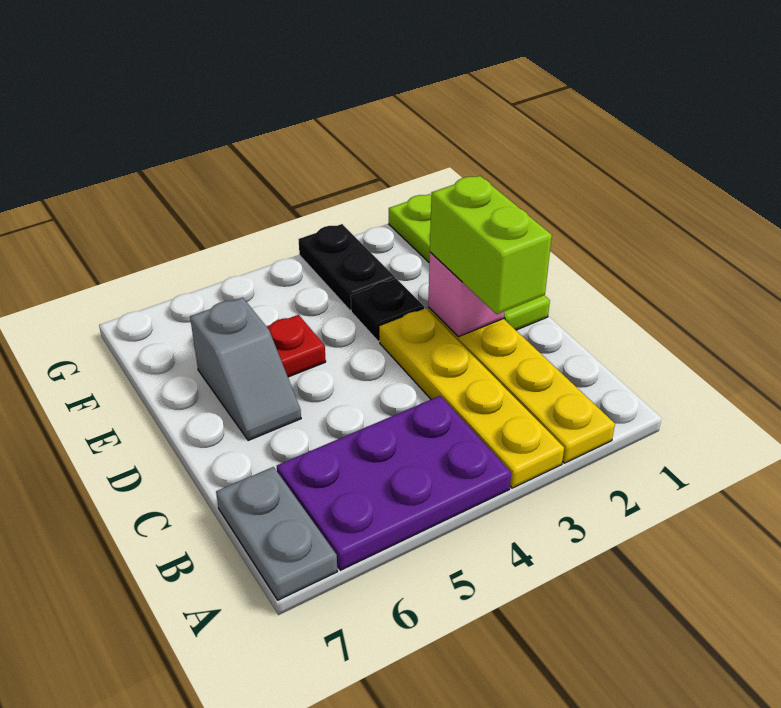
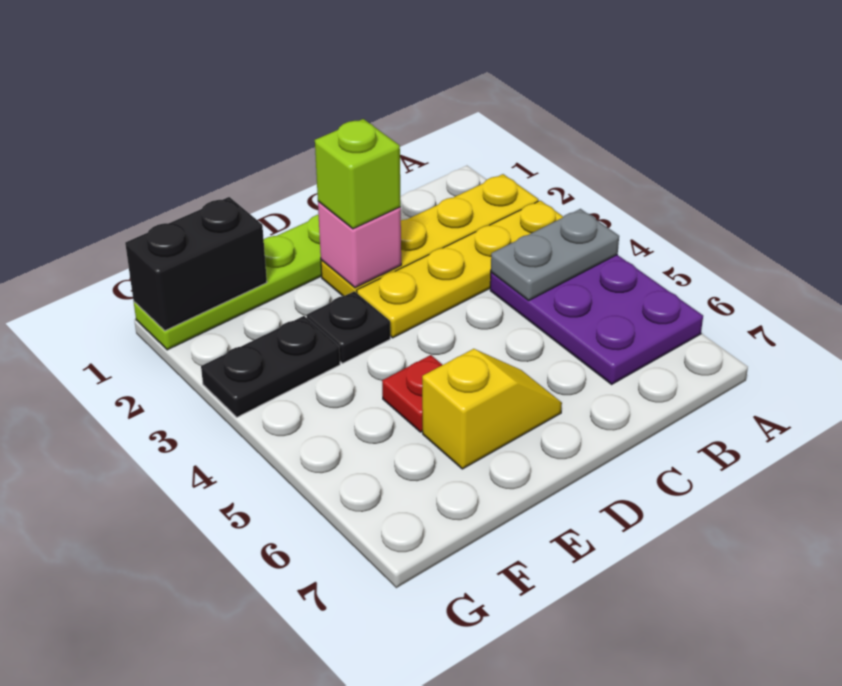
grey plate A7:B7 level 1 -> grey plate A4:B4 level 2
lime brick C2:D2 level 3 -> lime brick D2 level 3
grey slope D6:E6 level 1 top E -> yellow slope D6:E6 level 1 top E
none -> black brick F1:G1 level 2

